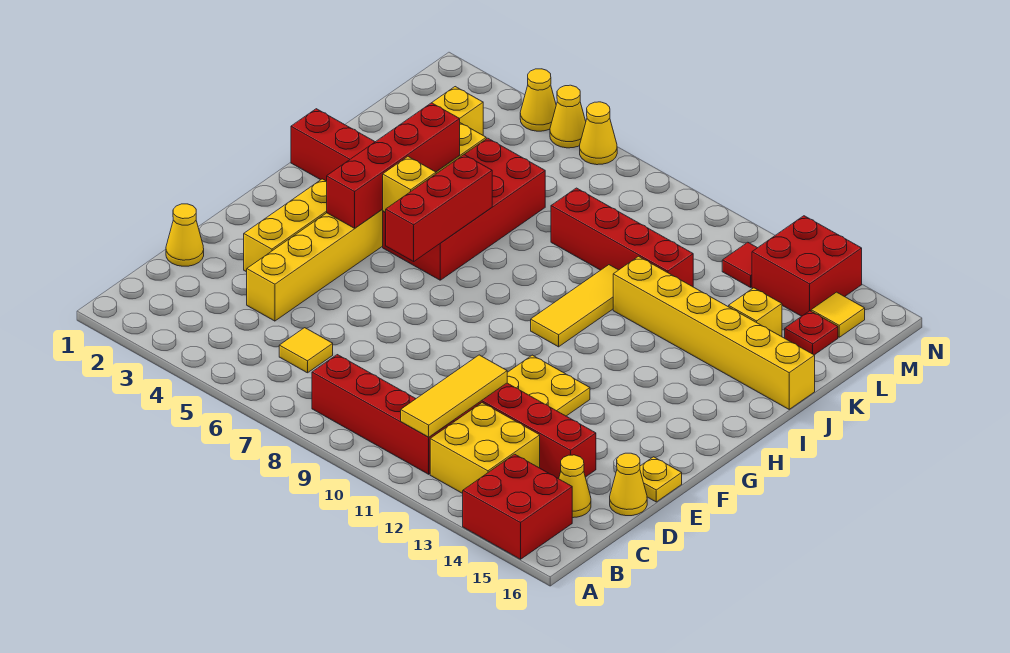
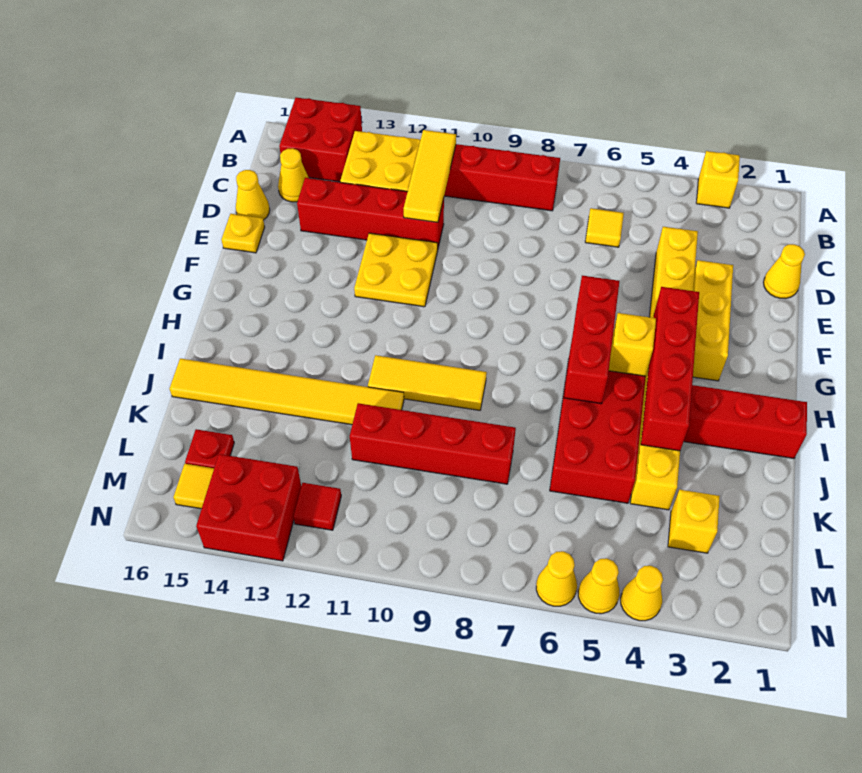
yellow tile H10:J10 level 1 -> yellow tile I9:I11 level 1
yellow brick J11:J16 level 1 -> yellow tile J11:J16 level 1
yellow brick K14 level 1 -> yellow brick A3 level 1

